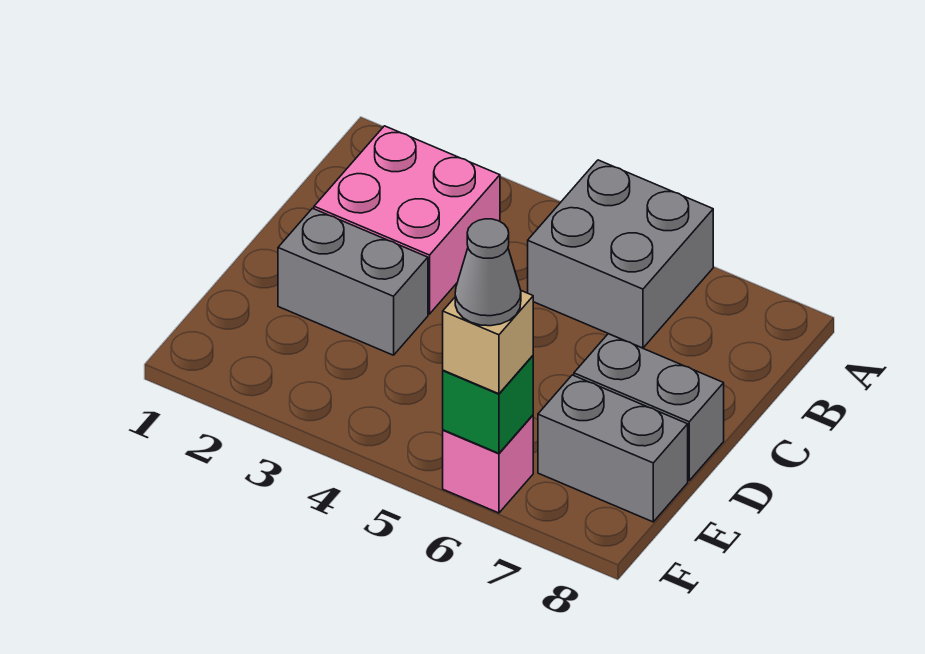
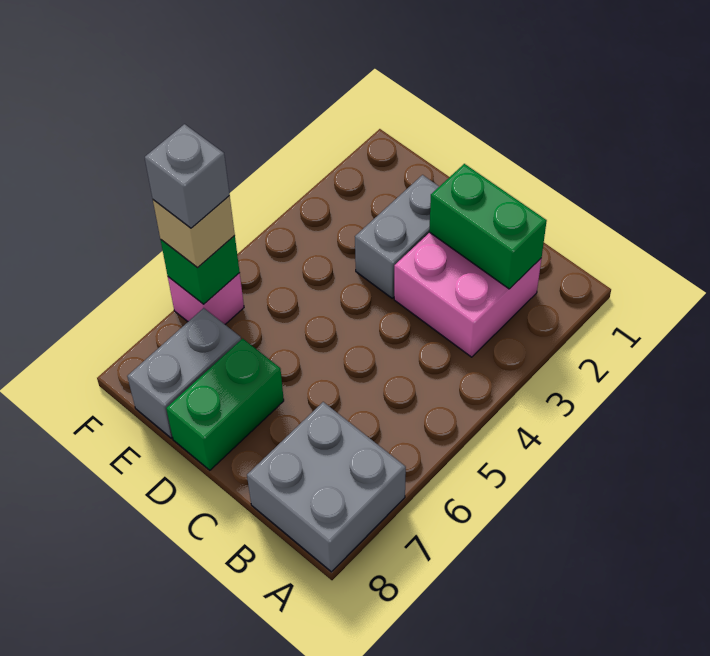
grey brick A5:B6 level 1 -> grey brick A7:B8 level 1
none -> green brick B2:C2 level 2
grey brick D7:D8 level 1 -> green brick D7:D8 level 1
grey cone F6 level 4 -> grey brick F6 level 4

